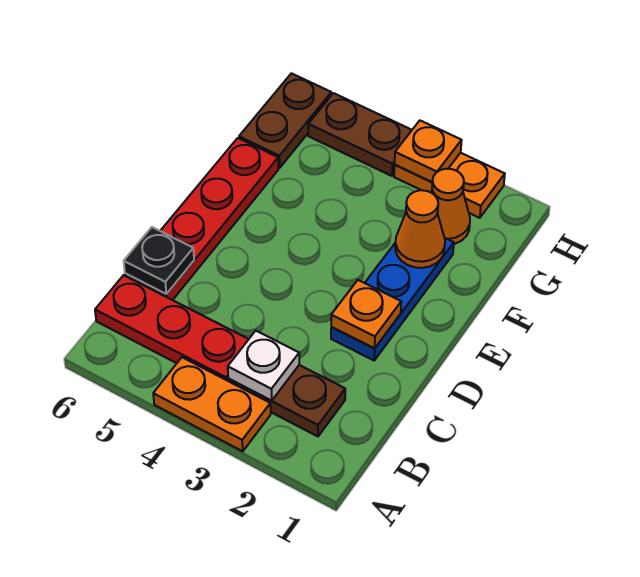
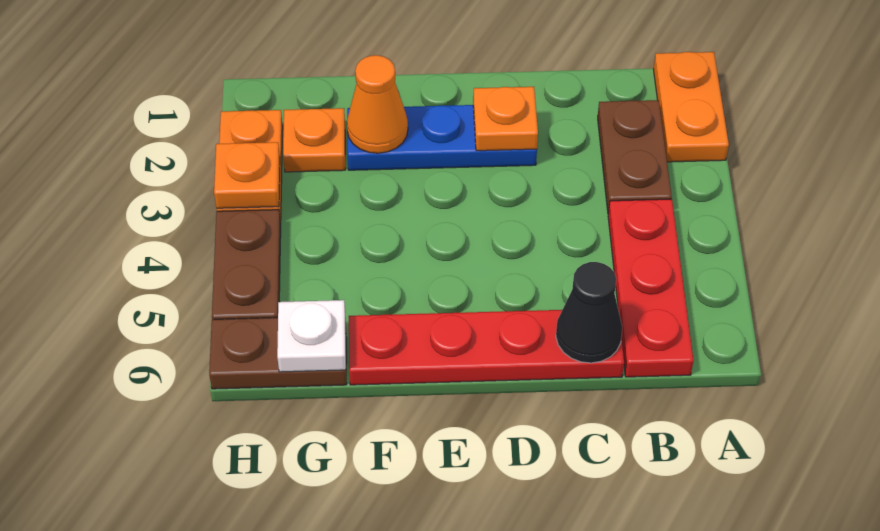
orange plate A3:A4 level 1 -> orange plate A1:A2 level 1
white plate B3 level 2 -> white plate G6 level 2
black plate C6 level 2 -> black cone C6 level 2
orange cone G2 level 1 -> orange plate G2 level 1

